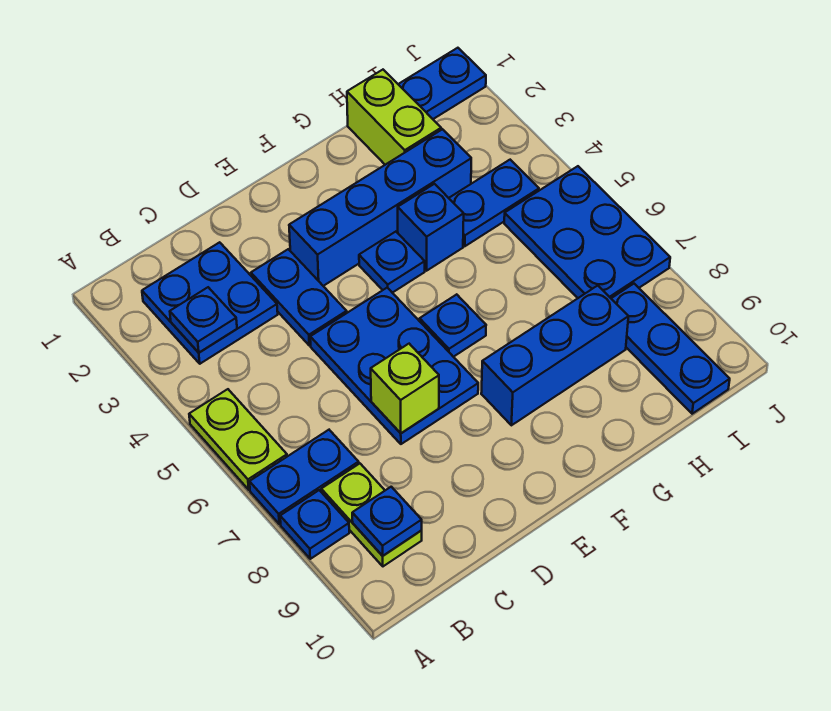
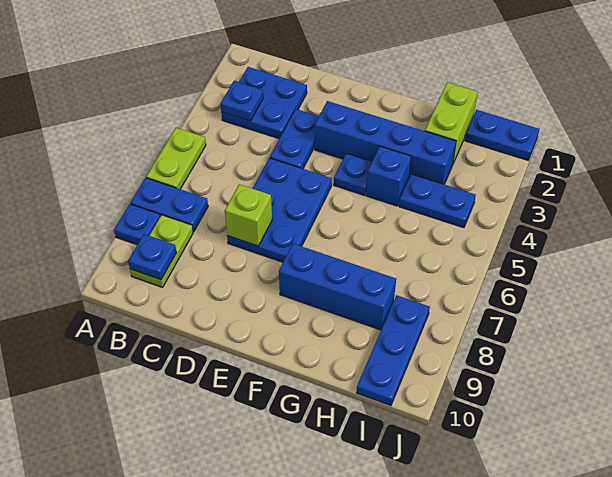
blue plate F6 level 1 -> none
blue plate I5:J7 level 1 -> none

